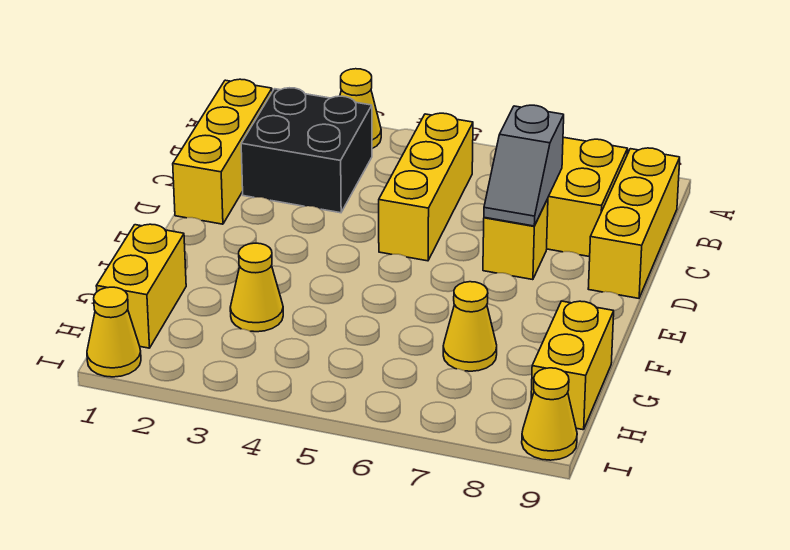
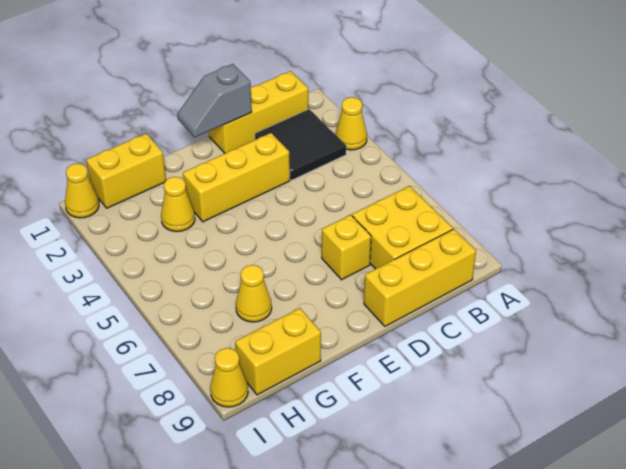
black brick B2:C3 level 1 -> black tile B2:C3 level 1
yellow brick B5:D5 level 1 -> yellow brick D3:F3 level 1
grey slope C7:D7 level 2 top C -> grey slope D1:E1 level 2 top D

